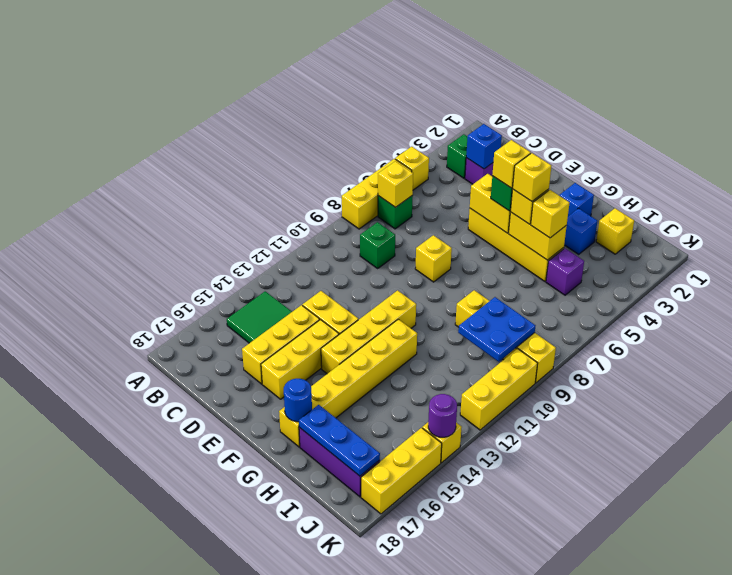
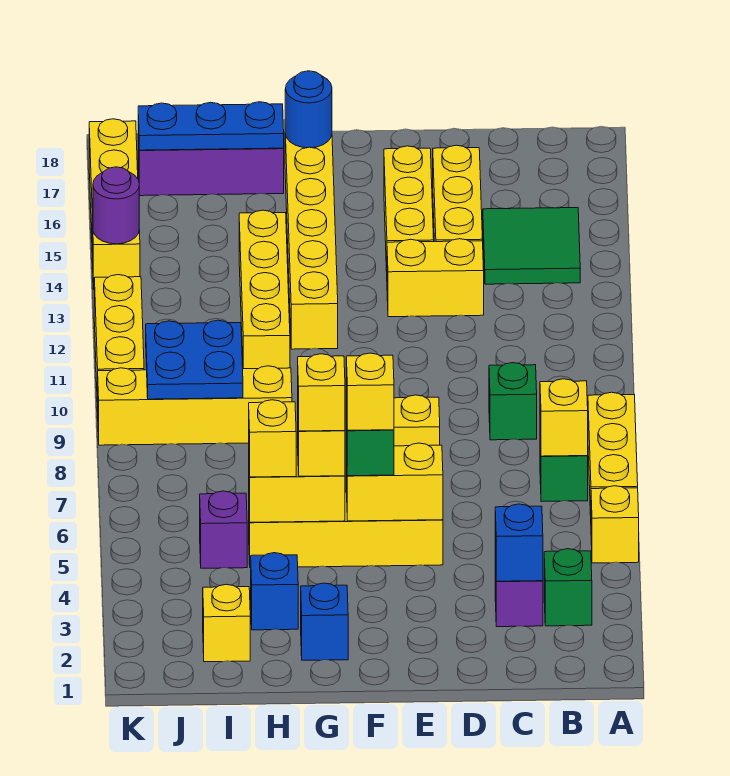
yellow brick F11:F14 level 1 -> yellow brick H11:H14 level 1

